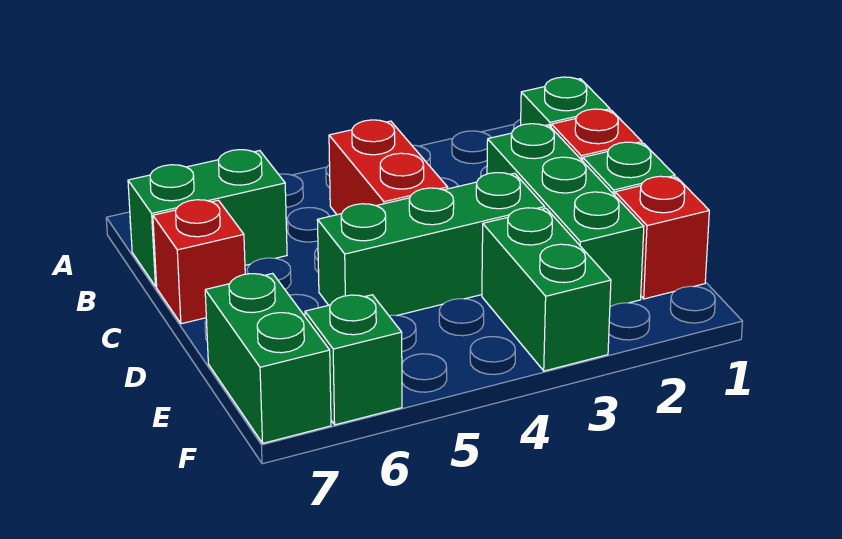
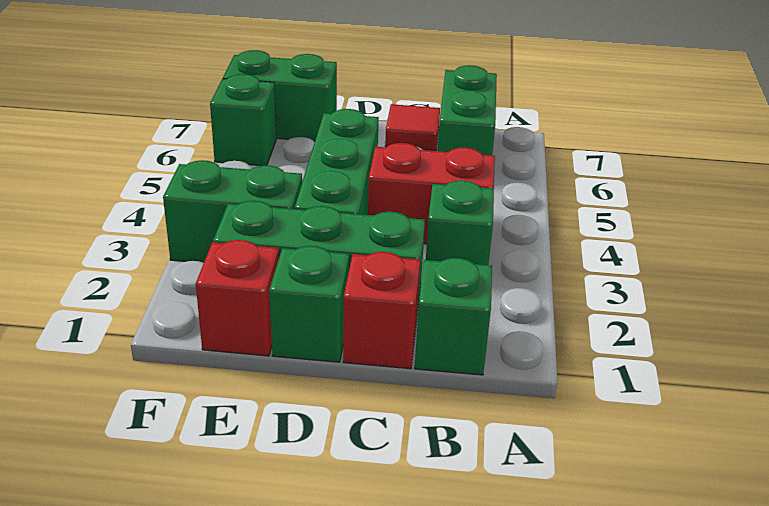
none -> green brick B3 level 1
red brick C7 level 1 -> red tile C7 level 1

